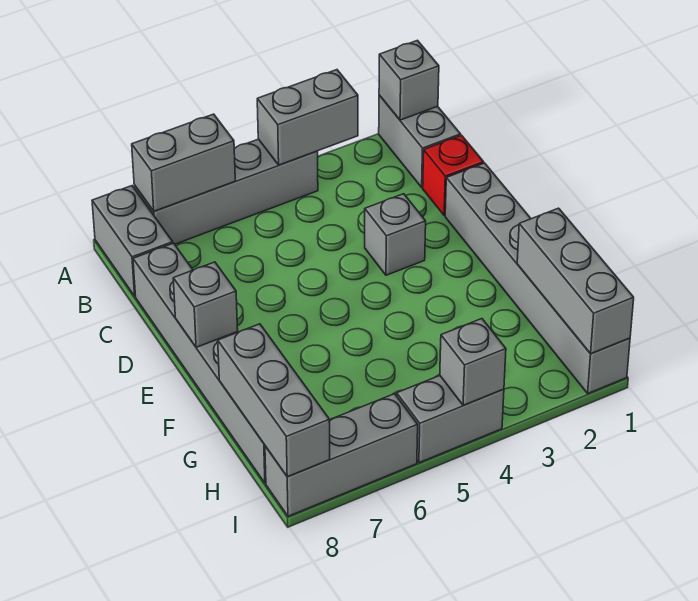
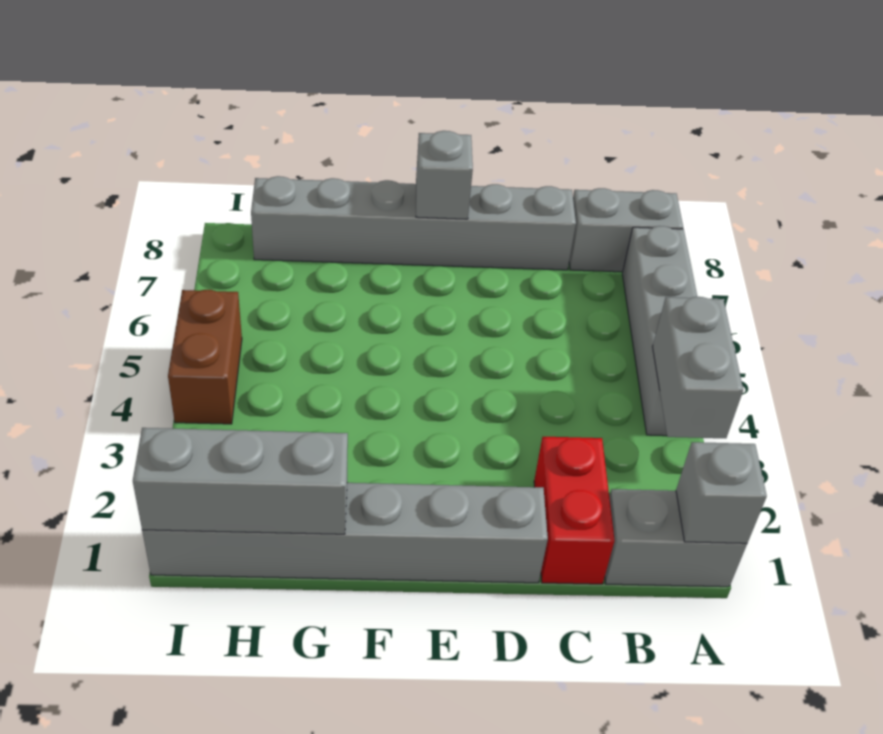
grey brick A6:A7 level 2 -> none
red brick C1 level 1 -> red brick C1:C2 level 1
grey brick D3 level 1 -> none
grey brick G8:I8 level 2 -> none
grey brick I4:I5 level 1 -> brown brick I4:I5 level 1
grey brick I4 level 2 -> none
grey brick I6:I8 level 1 -> none

